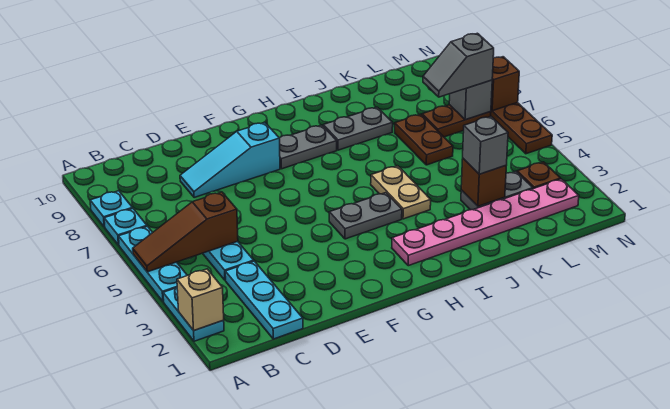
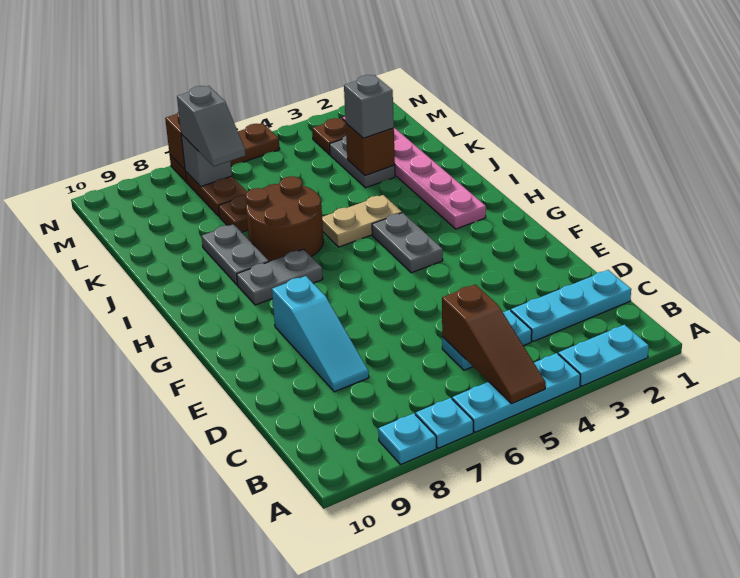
tan brick A2 level 2 -> none
grey plate G8:H8 level 1 -> grey plate H7:H8 level 1
none -> brown round brick I6:J7 level 1

